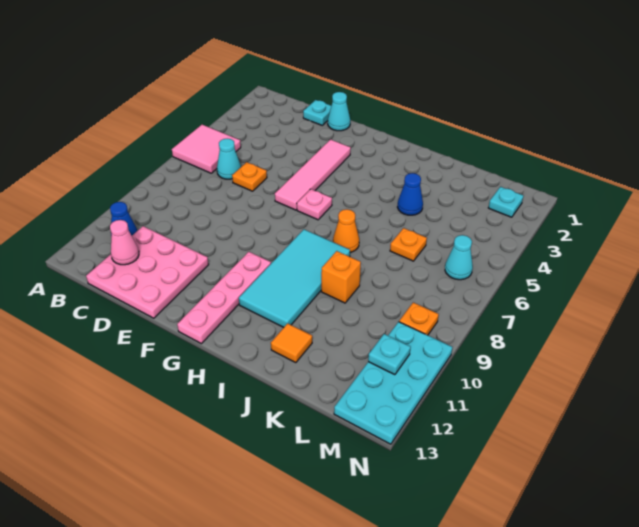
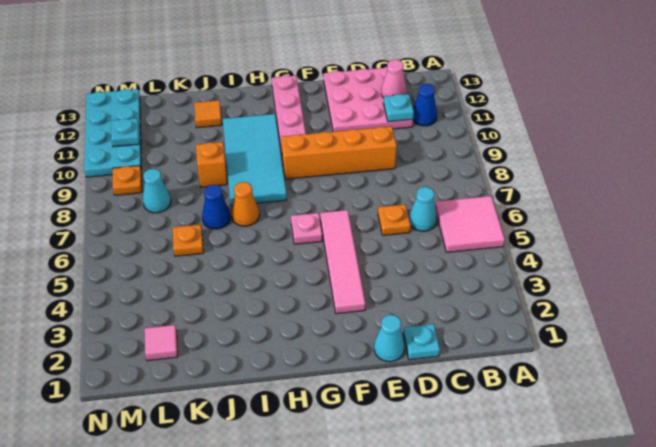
none -> orange brick D9:G9 level 1
blue cone J4 level 1 -> blue cone J7 level 1
none -> pink tile L2 level 1
cyan plate M2 level 1 -> cyan plate C11 level 2
cyan cone M6 level 1 -> cyan cone L8 level 1

